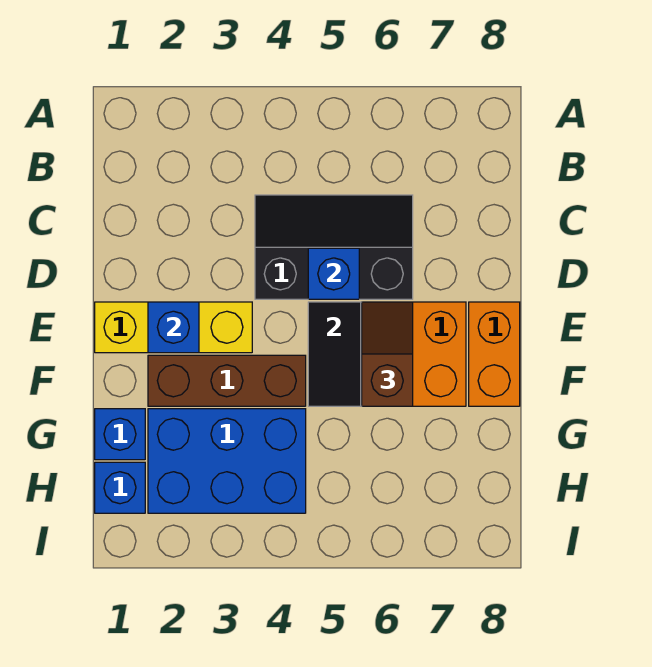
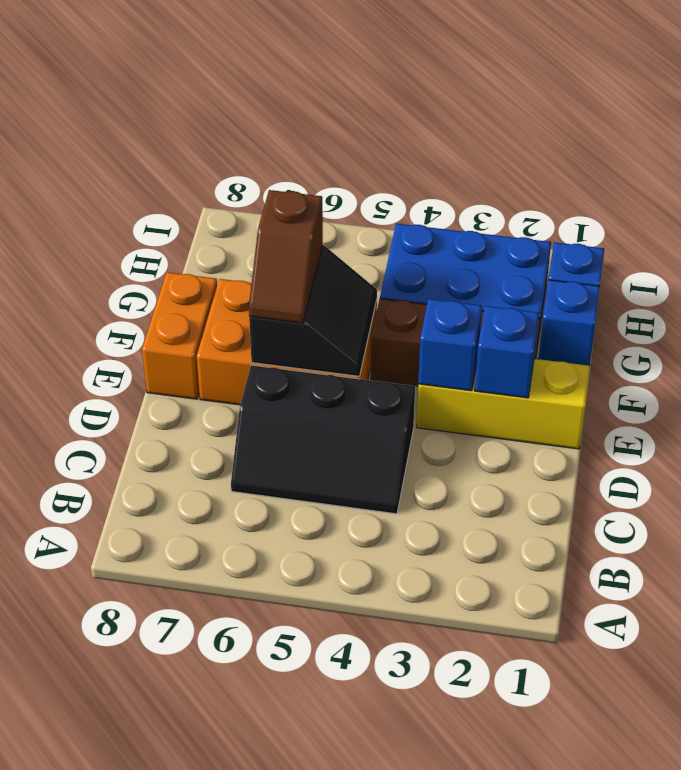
blue brick D5 level 2 -> blue brick E3 level 2

